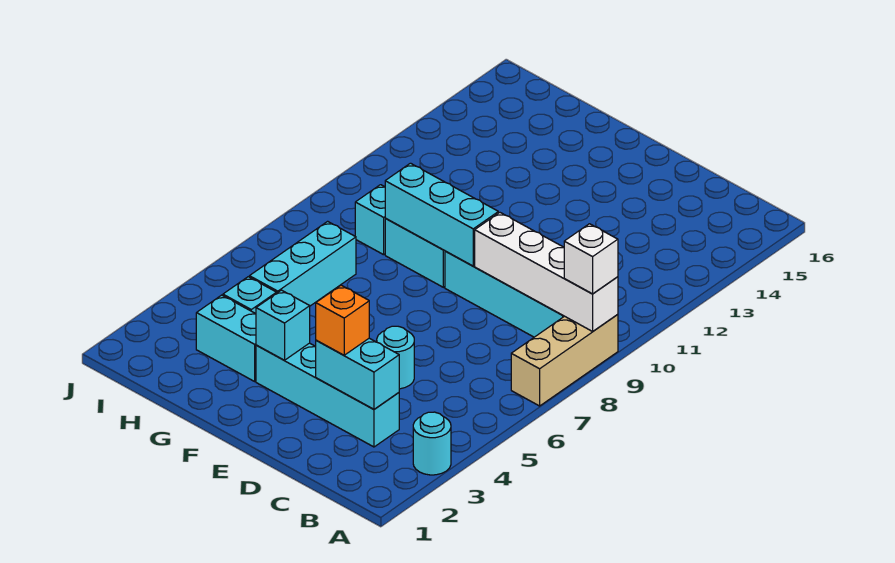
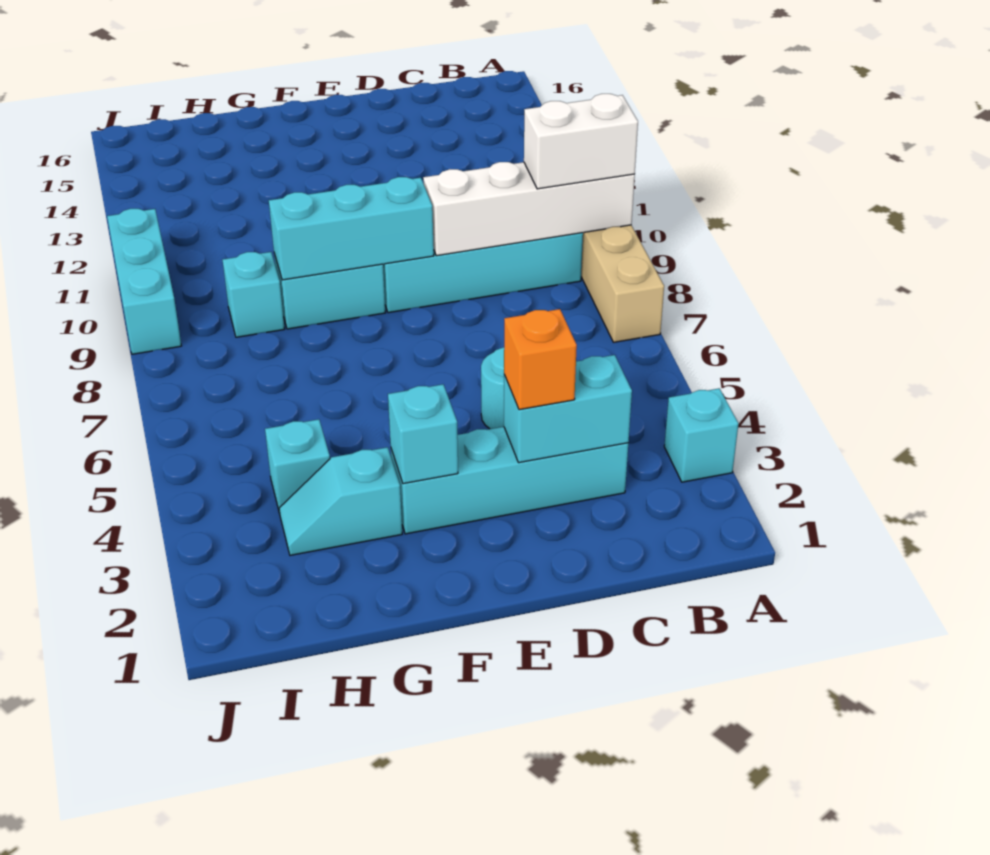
cyan round brick A3 level 1 -> cyan brick A3 level 1
white brick A9 level 3 -> white brick A9:B9 level 3
cyan brick G3:H3 level 1 -> cyan slope G3:H3 level 1 top G
cyan brick H5:H7 level 1 -> cyan brick J9:J11 level 1

